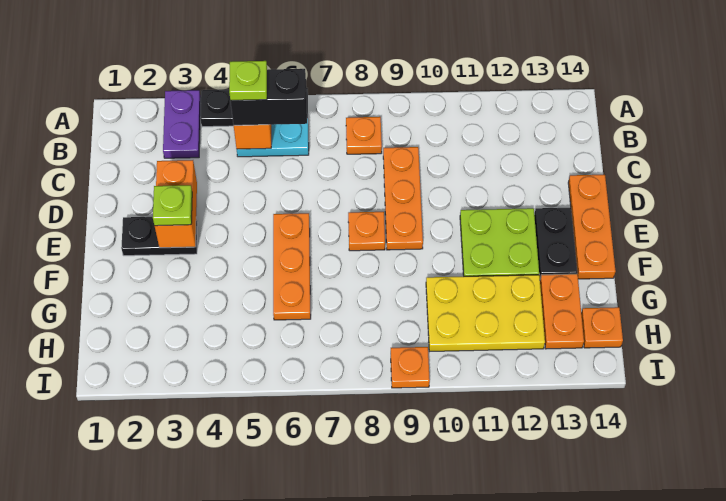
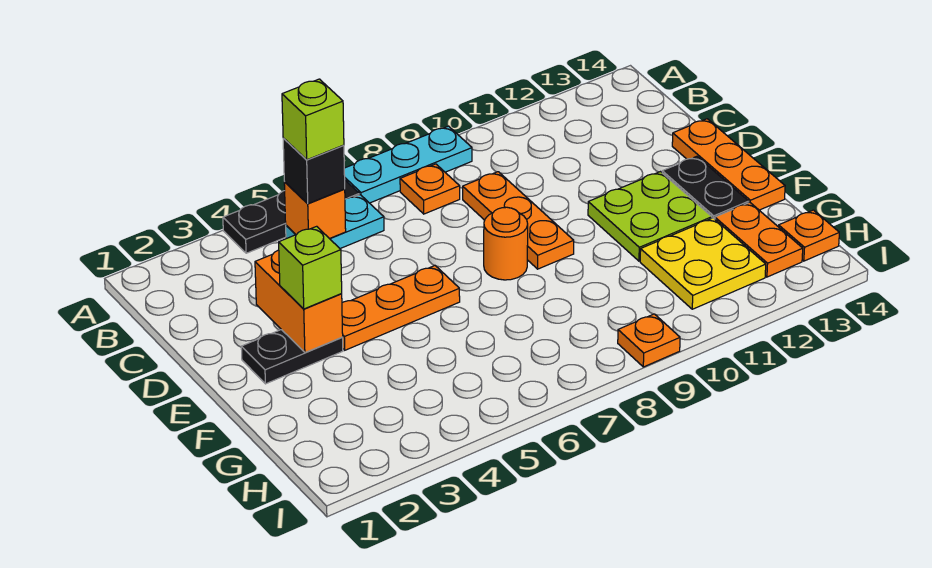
purple plate A3:B3 level 1 -> none
none -> cyan plate A7:A9 level 1
black brick B5:B6 level 3 -> black brick B5 level 3
lime plate B5 level 4 -> lime brick B5 level 4
lime plate E3 level 3 -> lime brick E3 level 3
orange plate E6:G6 level 1 -> orange plate E4:E6 level 1
orange plate E8 level 1 -> orange round brick E8 level 1
yellow plate G10:H12 level 1 -> yellow plate G11:H12 level 1

